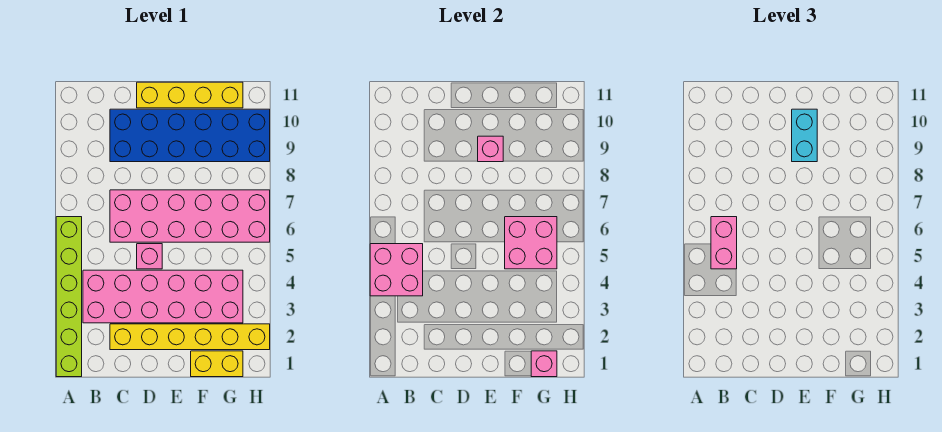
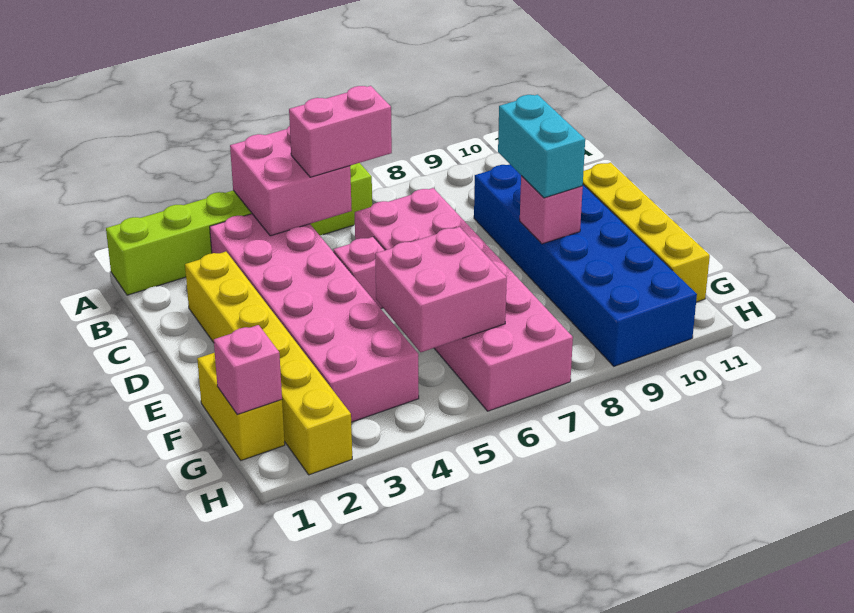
cyan brick E9:E10 level 3 -> cyan brick D9:E9 level 3

